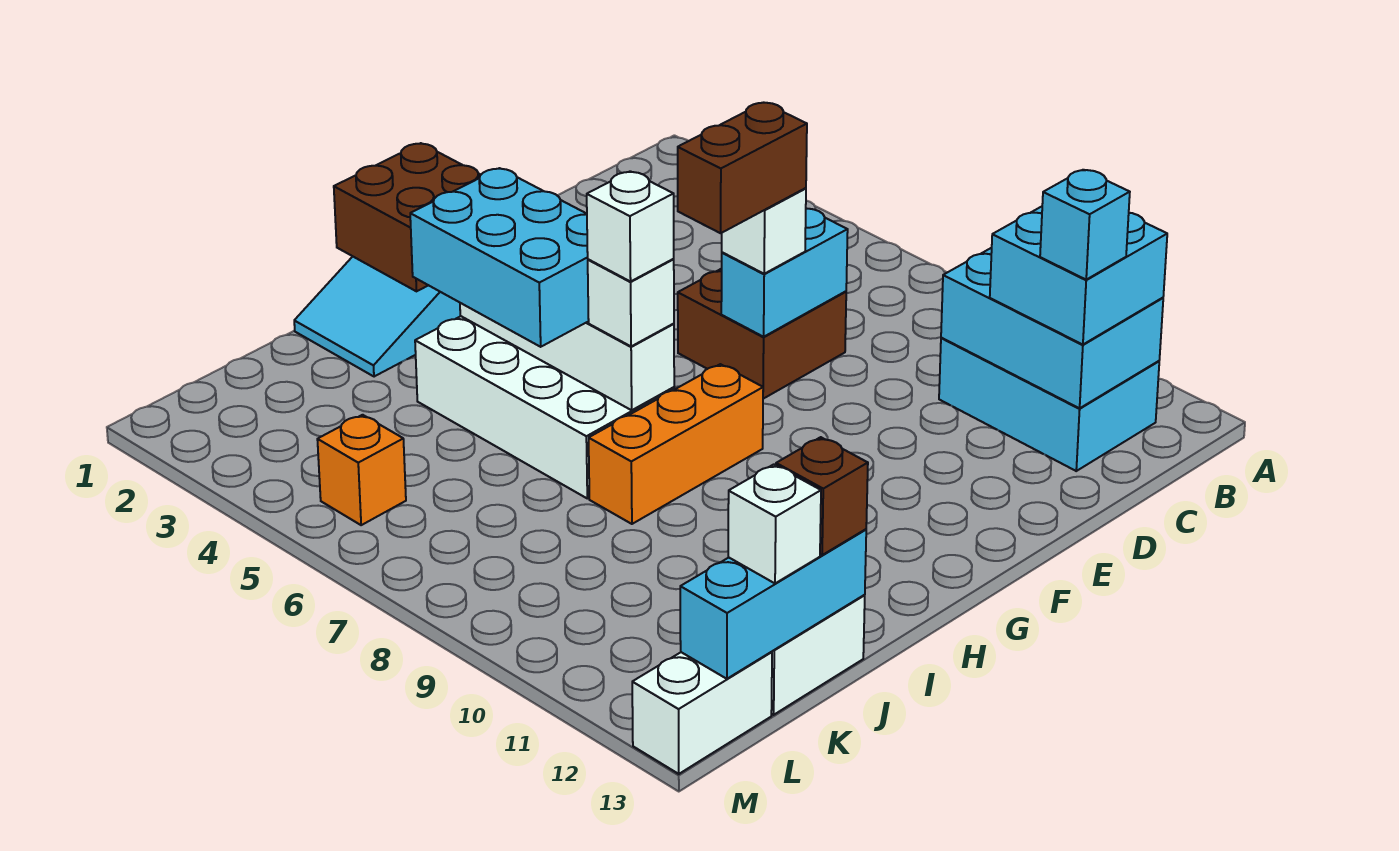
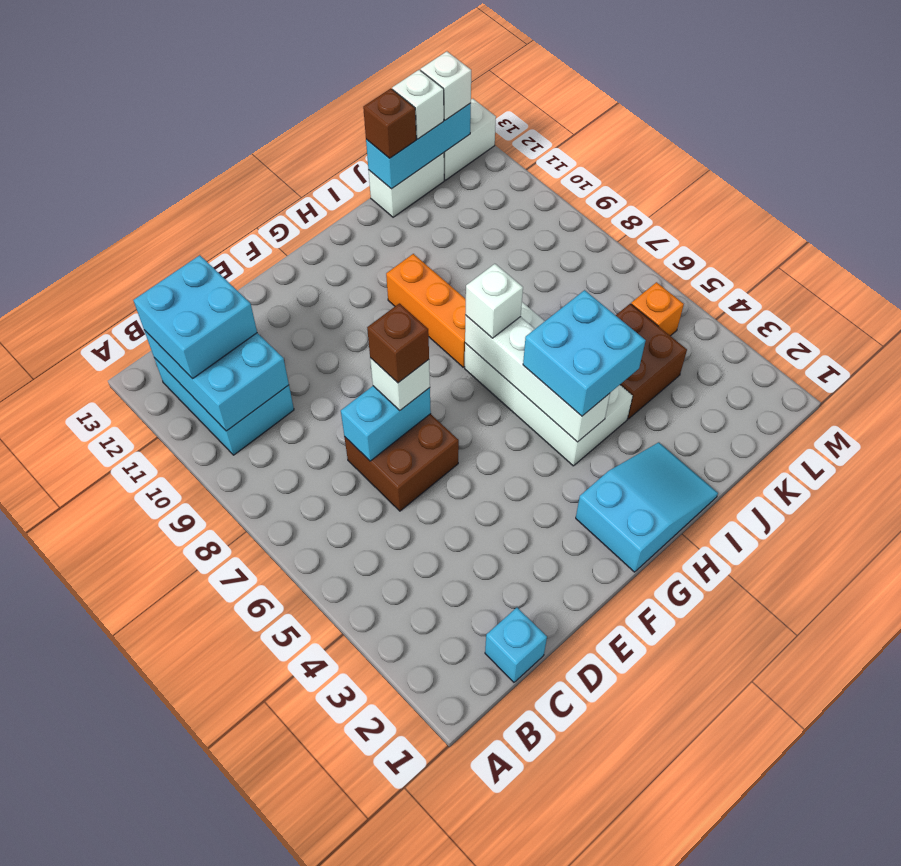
cyan brick C12 level 4 -> cyan brick C1 level 1
brown brick E7:F7 level 4 -> brown brick E7 level 4
brown brick G1:H2 level 2 -> brown brick J4:K5 level 1
orange brick G8:I8 level 1 -> orange brick H8:H10 level 1
cyan brick H4:I6 level 3 -> cyan brick H4:I5 level 3
white brick H7 level 4 -> white brick L13 level 3

